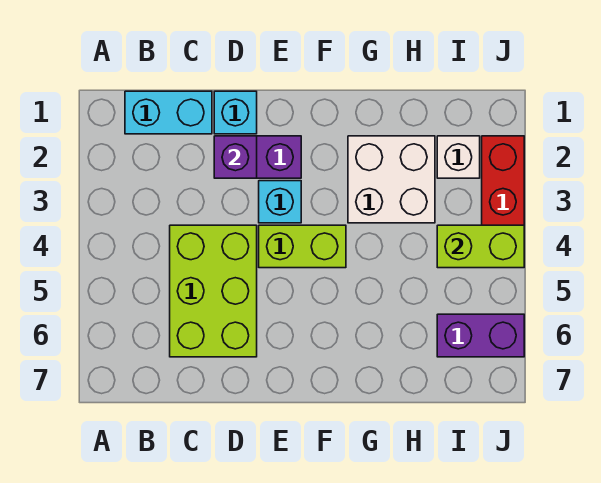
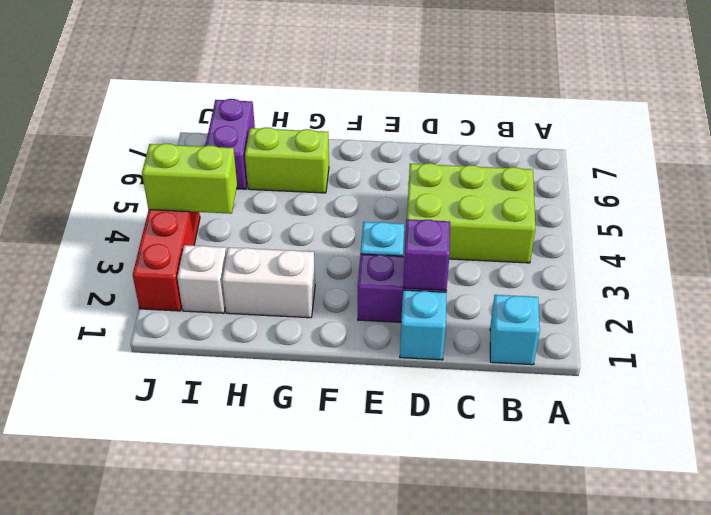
cyan brick B1:C1 level 1 -> cyan brick B1 level 1
lime brick C4:D6 level 1 -> lime brick B4:D5 level 1
lime brick E4:F4 level 1 -> lime brick G6:H6 level 1
white brick G2:H3 level 1 -> white brick G2:H2 level 1
purple brick I6:J6 level 1 -> purple brick I6:I7 level 1

